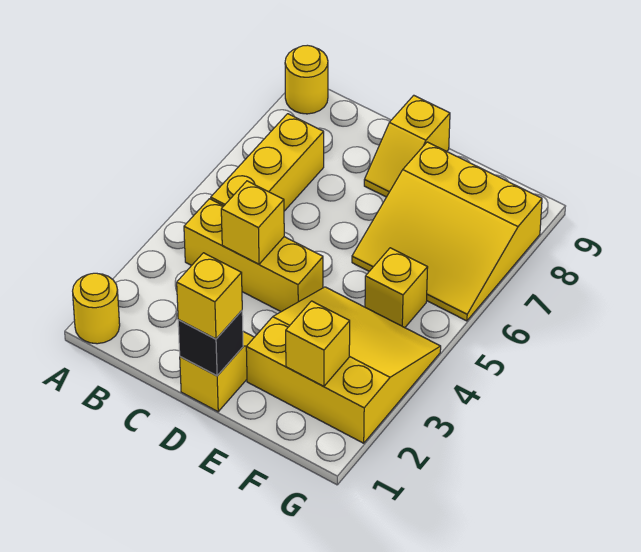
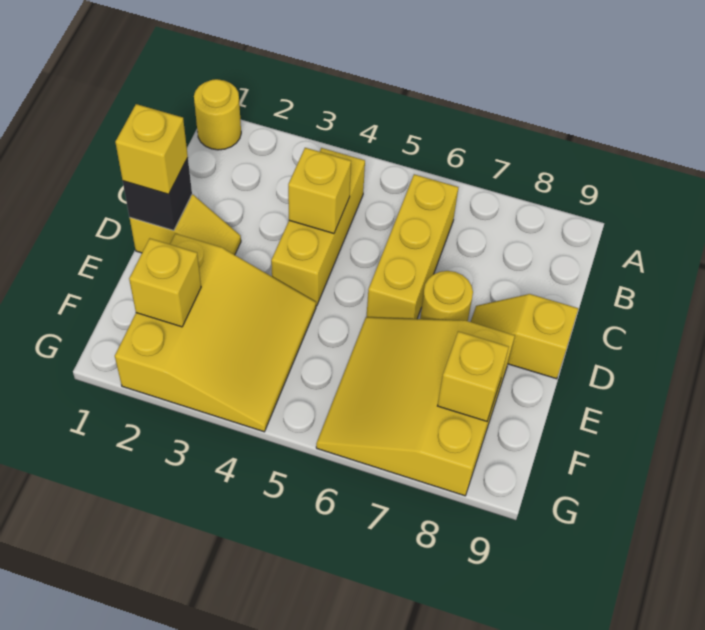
yellow round brick A9 level 1 -> yellow round brick D7 level 1
yellow brick B5:B7 level 1 -> yellow brick B6:D6 level 1
yellow brick F5 level 1 -> yellow brick F8 level 2

